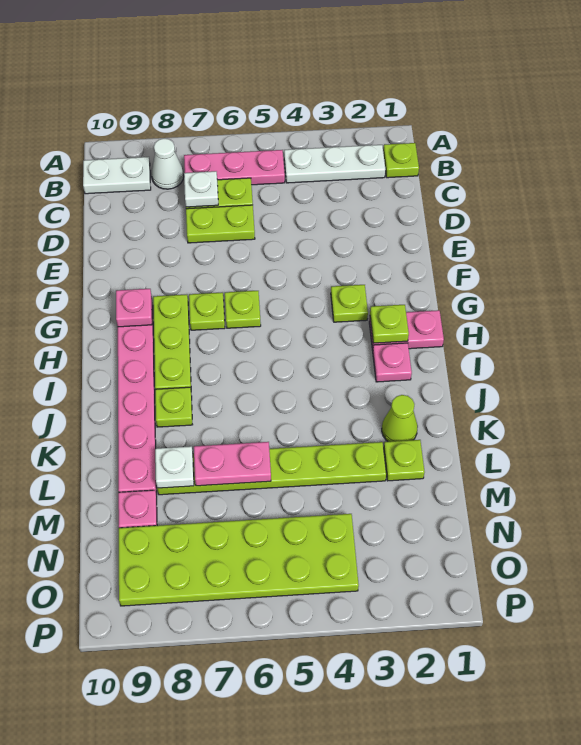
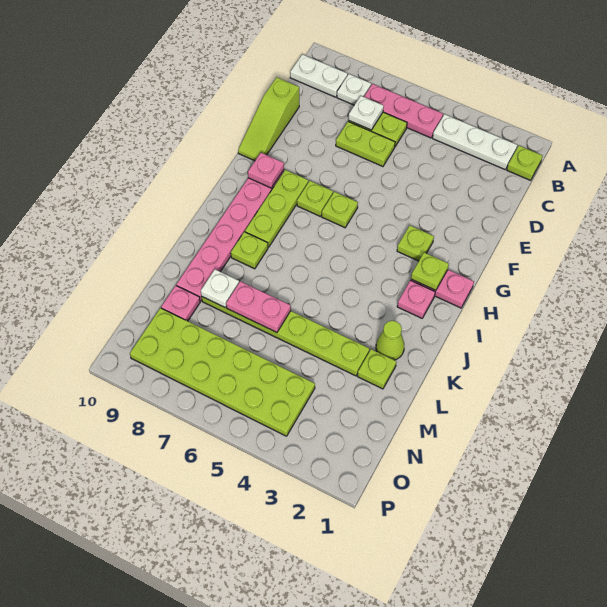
white cone B8 level 1 -> white plate B8 level 1
none -> lime slope D10:F10 level 1 top D

